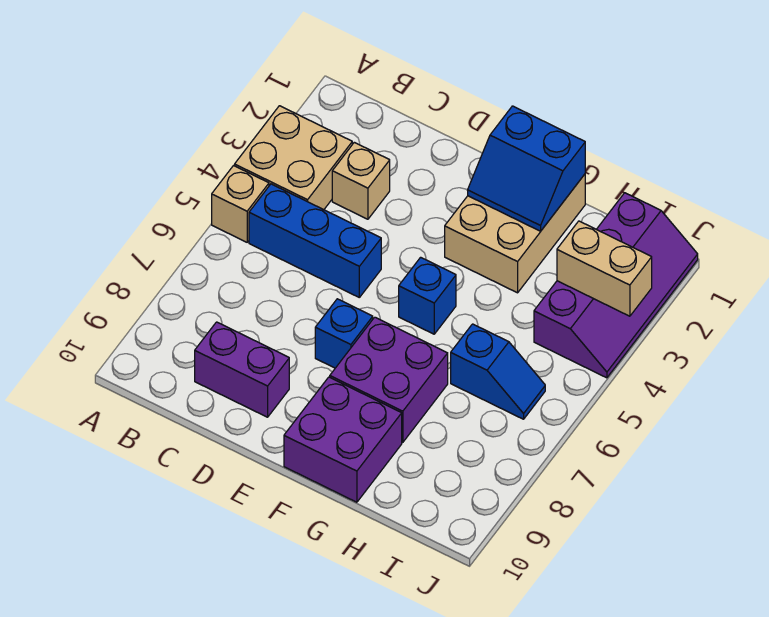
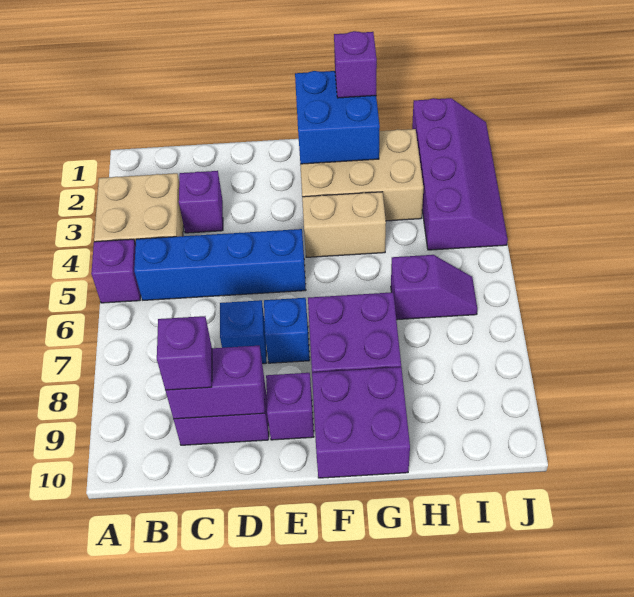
tan brick A5 level 1 -> purple brick A5 level 1
blue brick B5:D5 level 1 -> blue brick B5:E5 level 1
tan brick C3 level 1 -> purple brick C3 level 1
none -> purple brick C9:D9 level 2
none -> purple brick C9 level 3
none -> purple brick E9 level 1
tan brick F1:G3 level 1 -> tan brick F2:H3 level 1
blue slope F1:G2 level 2 top 1 -> blue brick F1:G2 level 2
blue brick F5 level 1 -> blue brick D7 level 1
none -> purple brick G1 level 3
blue slope H6:I6 level 1 top H -> purple slope H6:I6 level 1 top H
tan brick I3:J3 level 2 -> tan brick F4:G4 level 1

